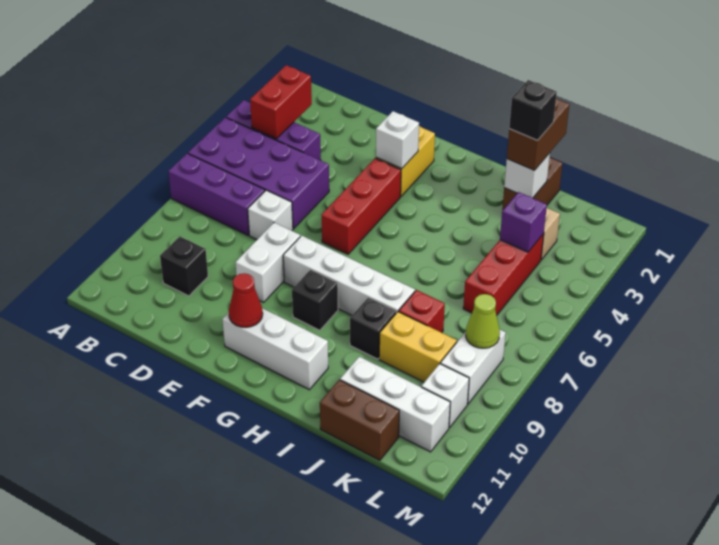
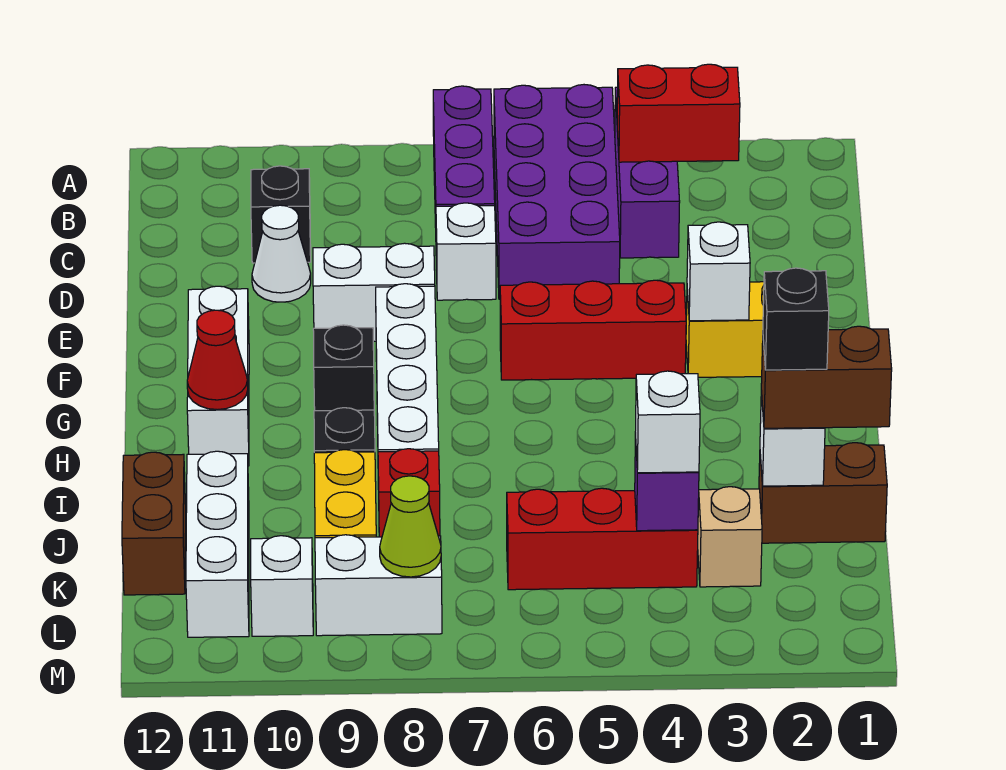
none -> white cone D10 level 1
red cone F11 level 2 -> red cone H11 level 2
none -> white brick K4 level 3

